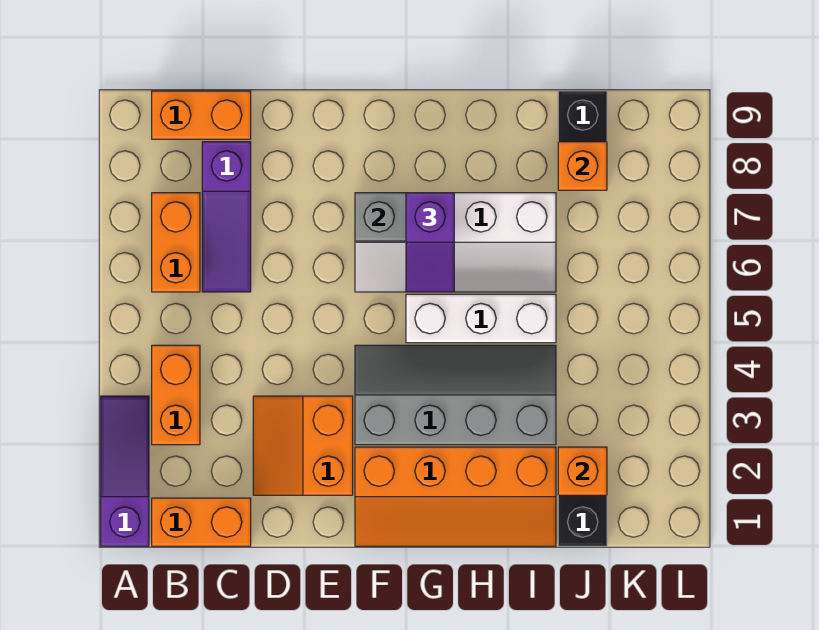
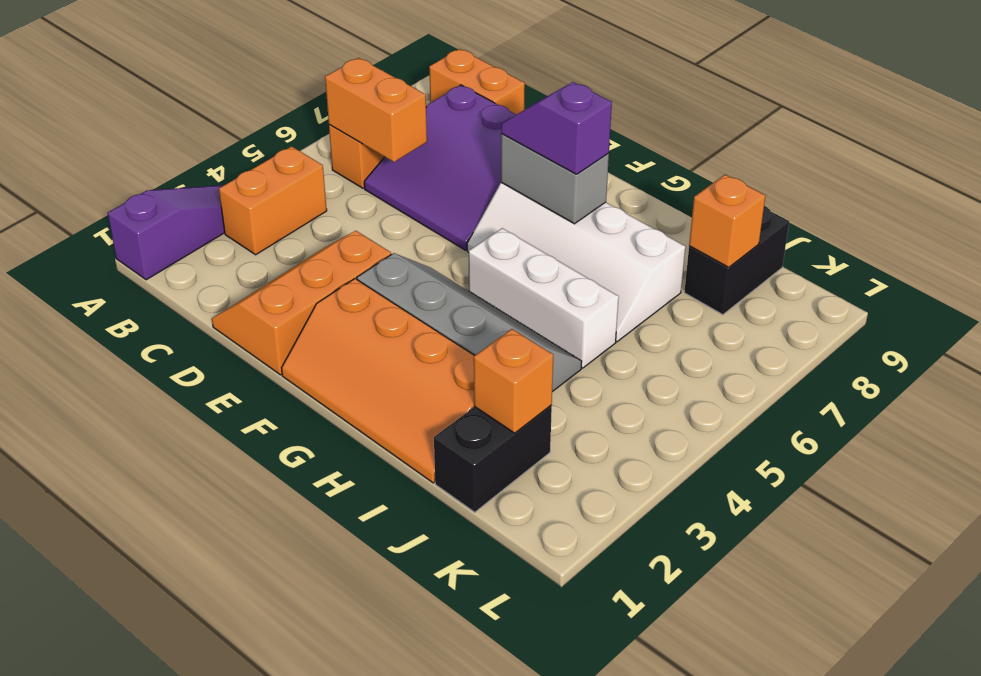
orange brick B1:C1 level 1 -> orange brick B6:C6 level 2
purple slope C6:C8 level 1 top 8 -> purple slope C6:E8 level 1 top 8
orange slope D2:E3 level 1 top E -> orange slope D1:E3 level 1 top E
purple slope G6:G7 level 3 top 7 -> purple slope F7:G7 level 3 top G

